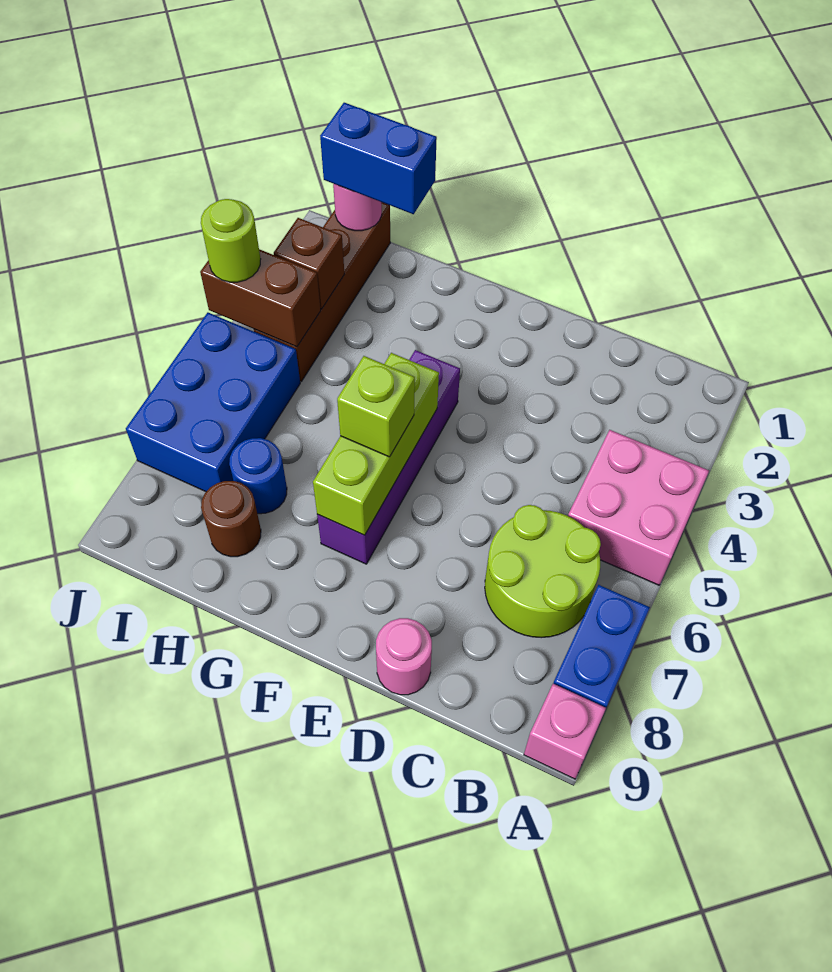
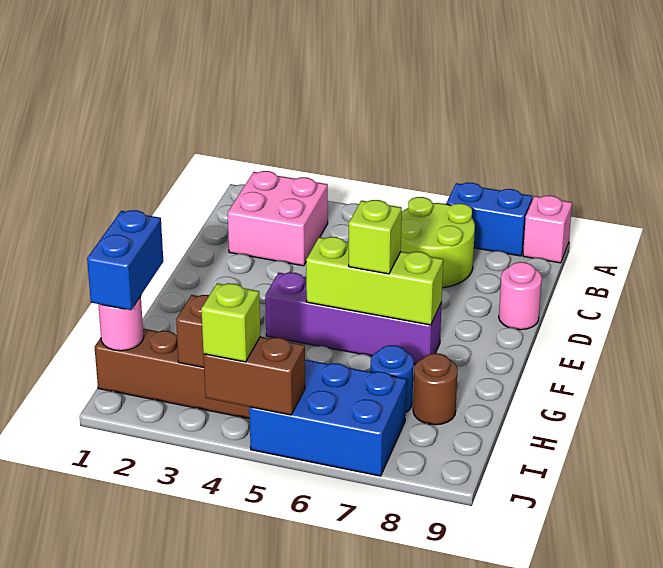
pink brick A4:B5 level 1 -> pink brick B2:C3 level 1
brown brick I4:J4 level 2 -> brown brick J4:J5 level 2
lime round brick J4 level 3 -> lime brick J4 level 3

